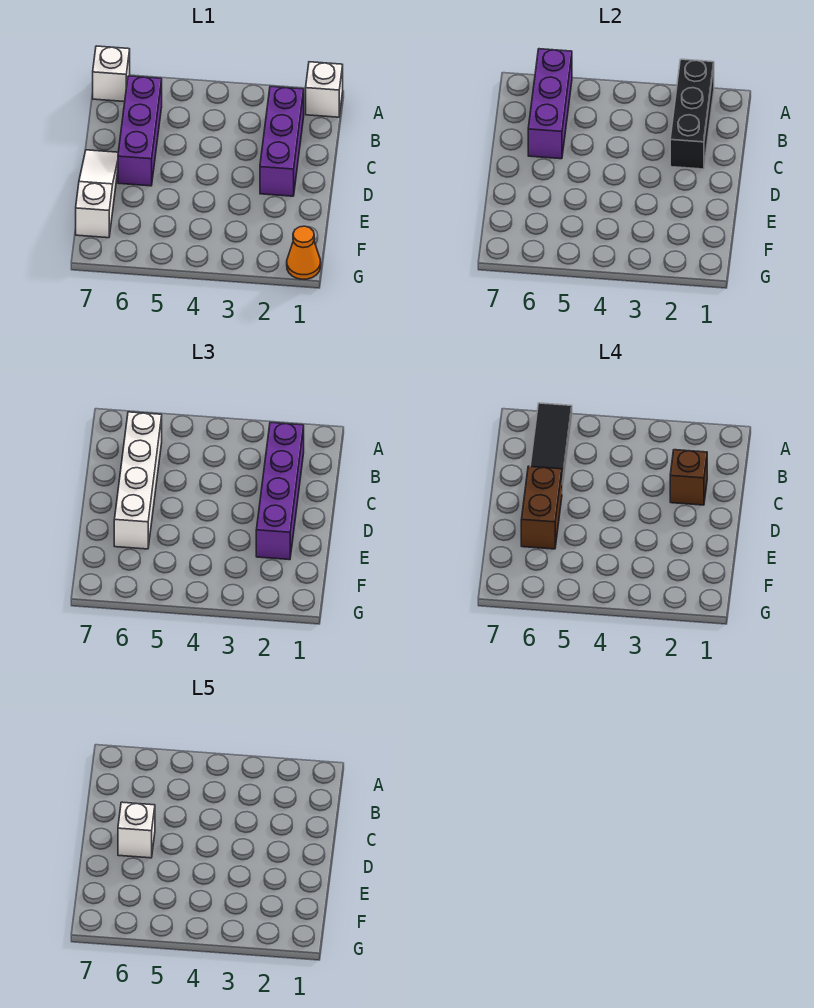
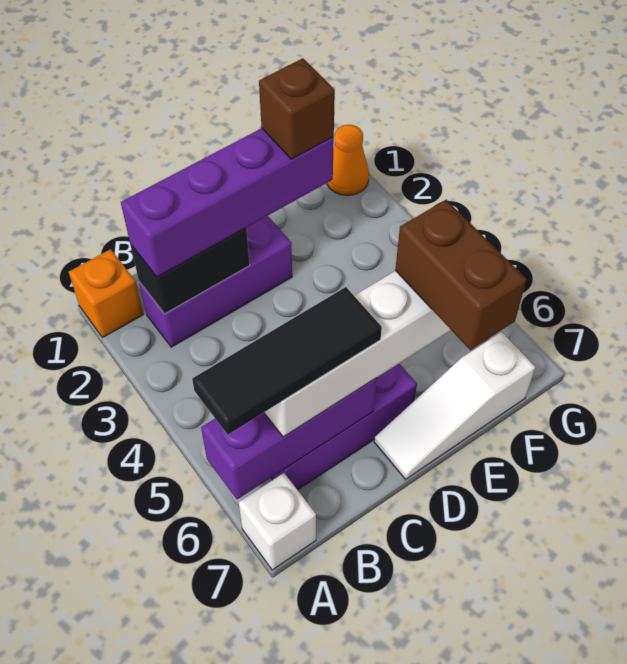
white brick A1 level 1 -> orange brick A1 level 1
black brick A2:C2 level 2 -> black brick B2:C2 level 2
brown brick C2 level 4 -> brown brick E2 level 4
brown brick D6:E6 level 4 -> brown brick E6:E7 level 4
white brick D6 level 5 -> none

